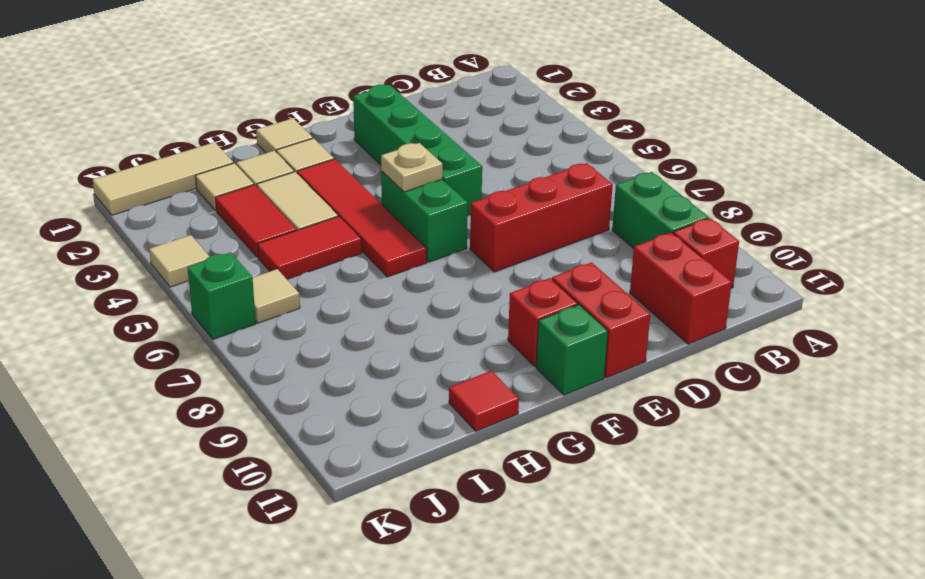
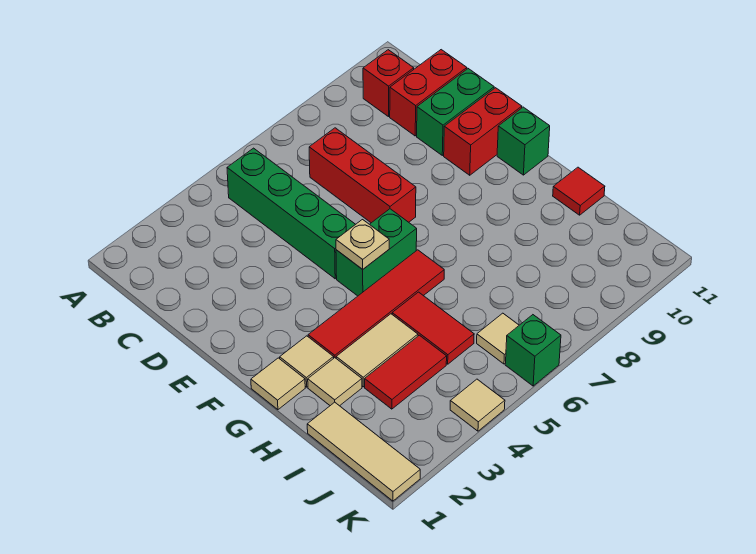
green brick B8:B9 level 1 -> green brick D10:D11 level 1
green brick E2:E5 level 1 -> green brick B5:E5 level 1
red brick F10 level 1 -> none
tan tile I2 level 1 -> none

